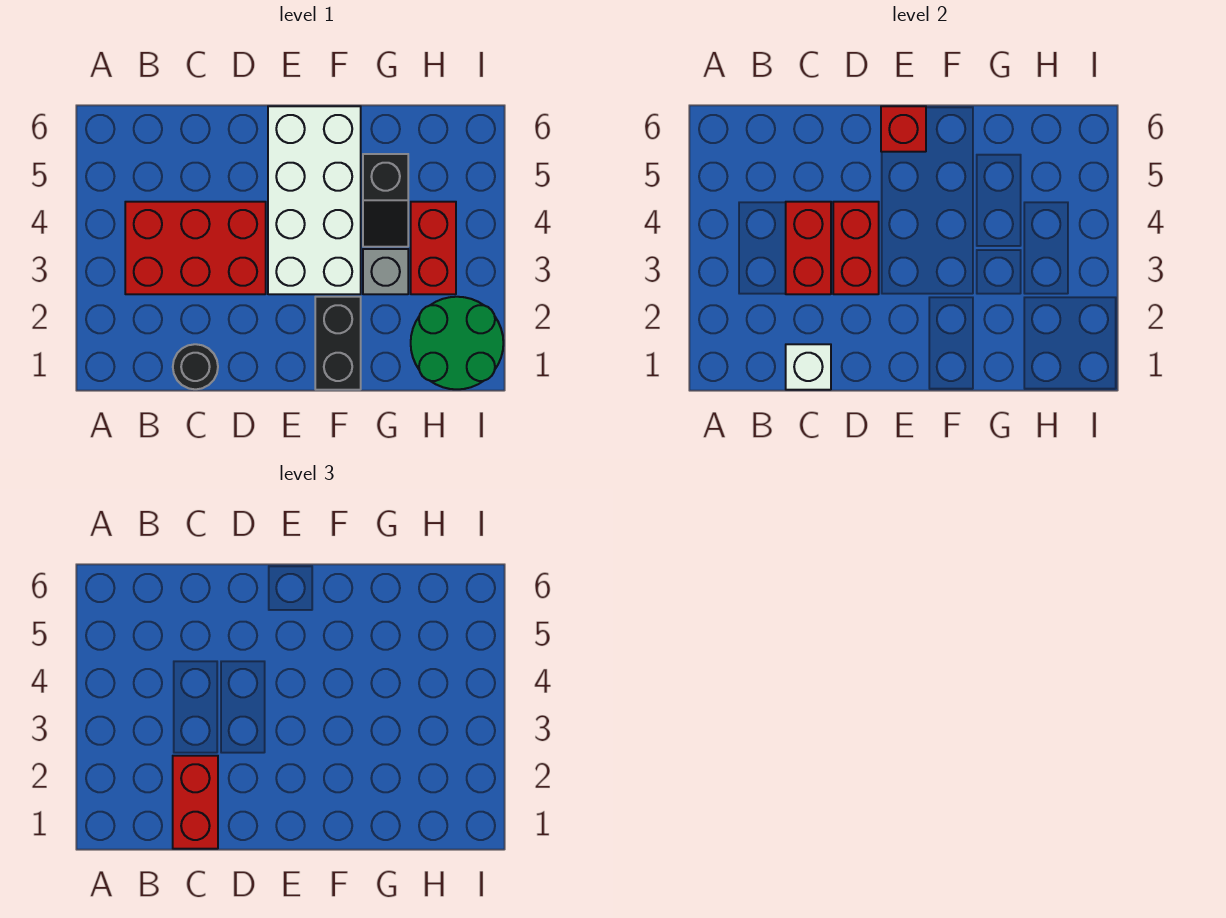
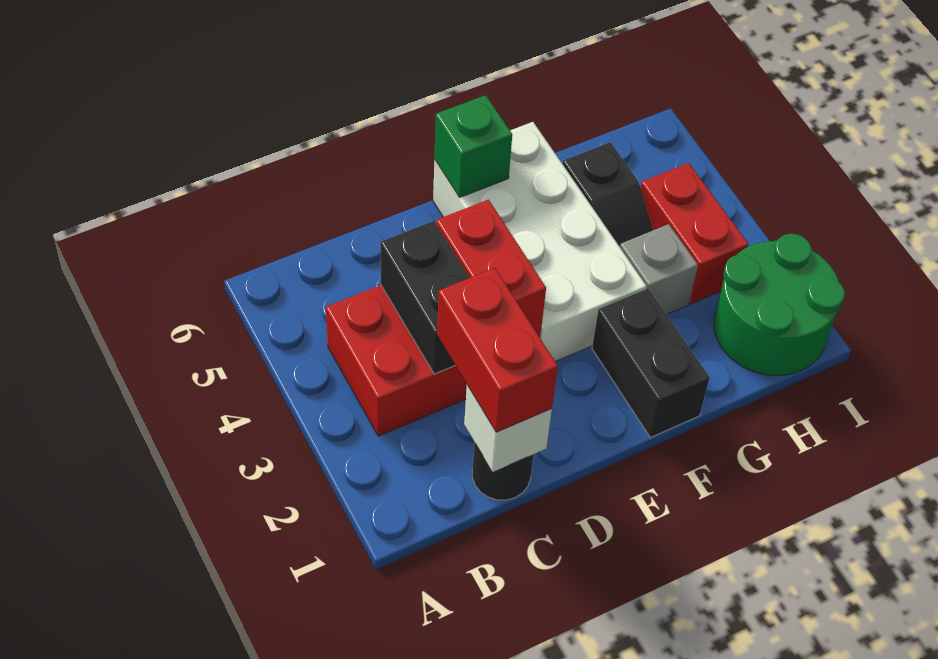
red brick C3:C4 level 2 -> black brick C3:C4 level 2
red brick E6 level 2 -> green brick E6 level 2

